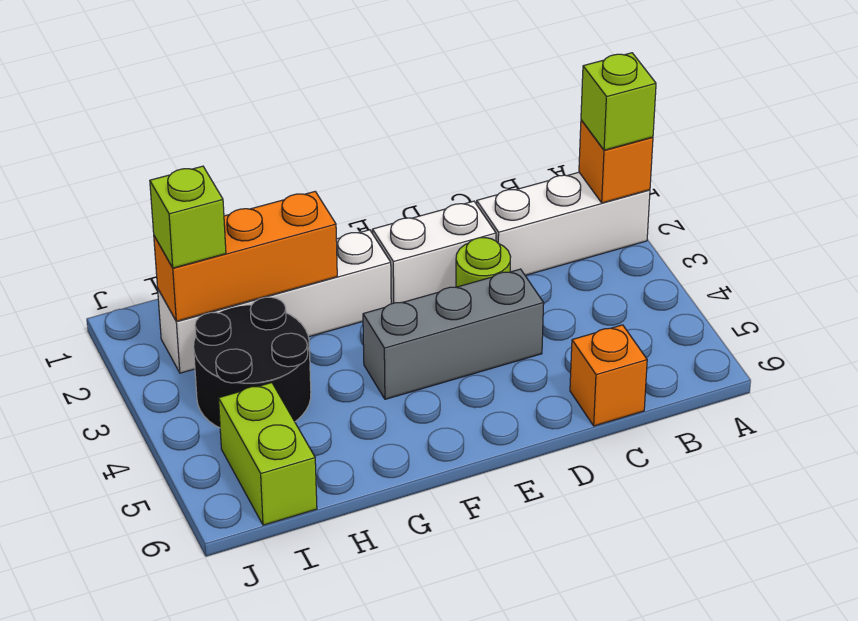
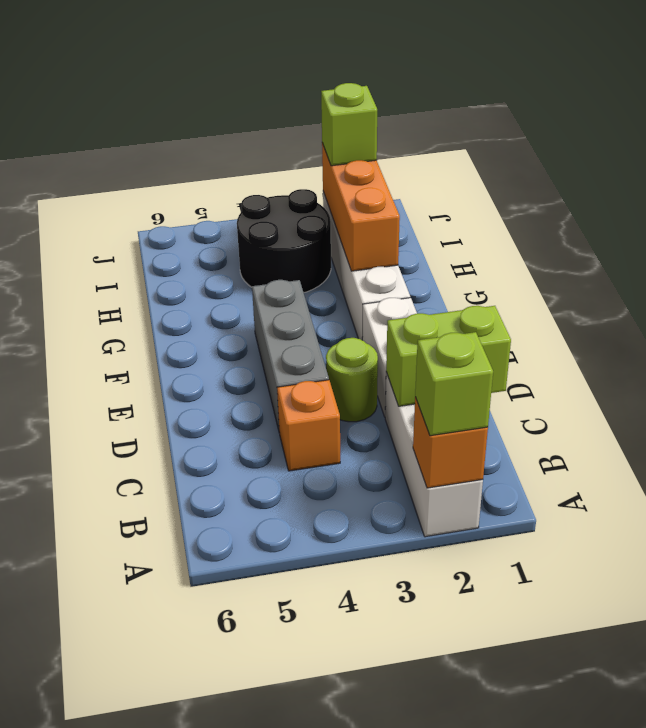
orange brick C6 level 1 -> orange brick C4 level 1
lime brick I5:I6 level 1 -> lime brick C1:C2 level 2

